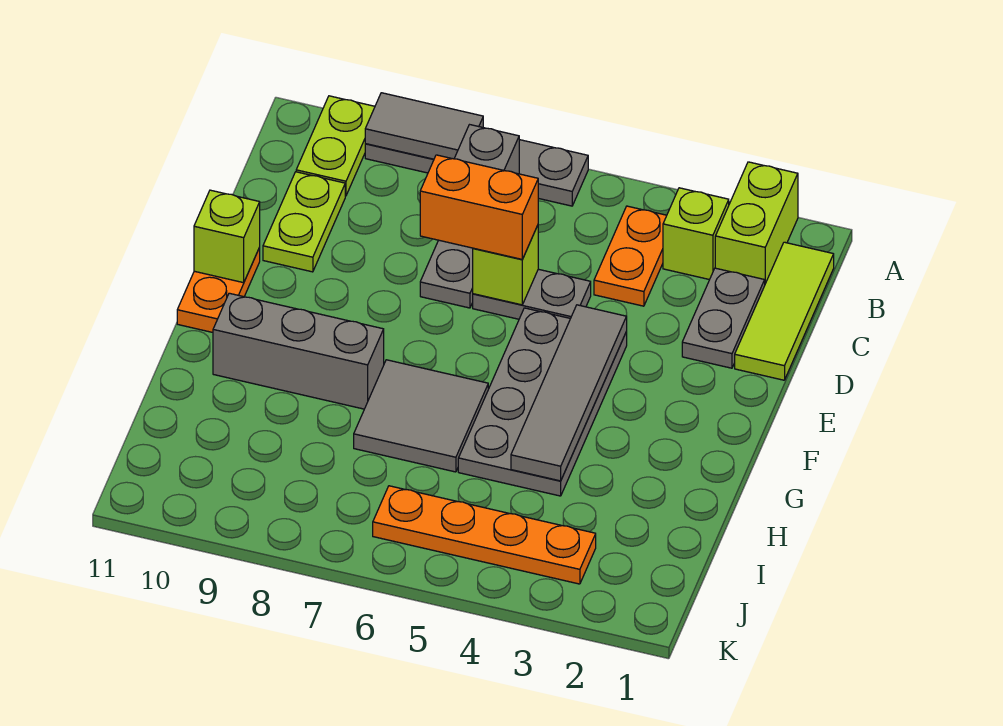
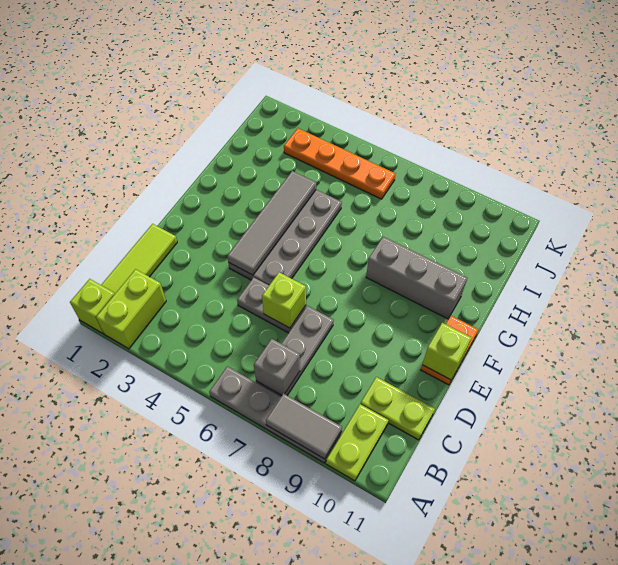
lime brick B3 level 1 -> lime brick A1 level 1
orange plate B4:C4 level 1 -> none
grey plate C2:D2 level 1 -> none
lime plate C10:D10 level 1 -> lime plate C10:C11 level 1
orange brick D6:D7 level 3 -> none
grey tile G6:H7 level 1 -> none

